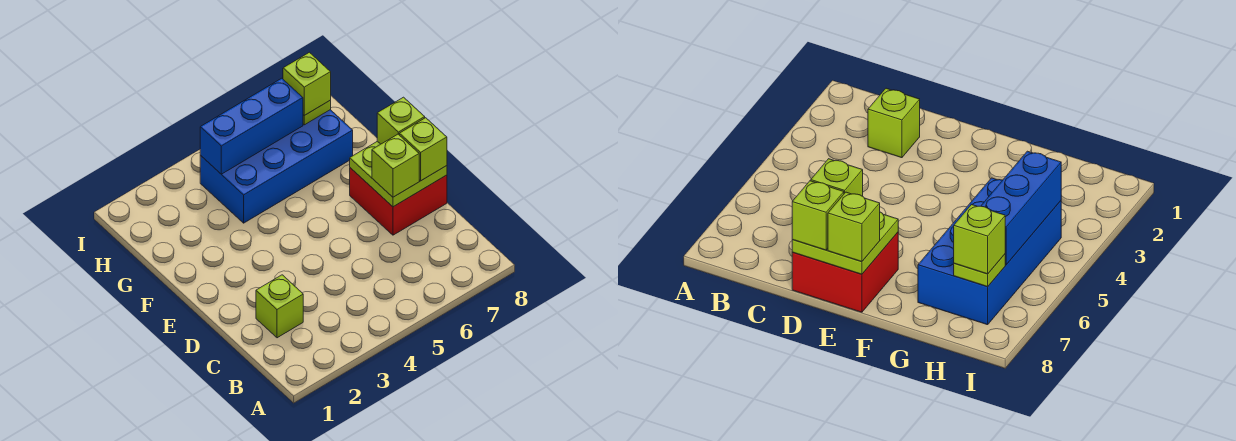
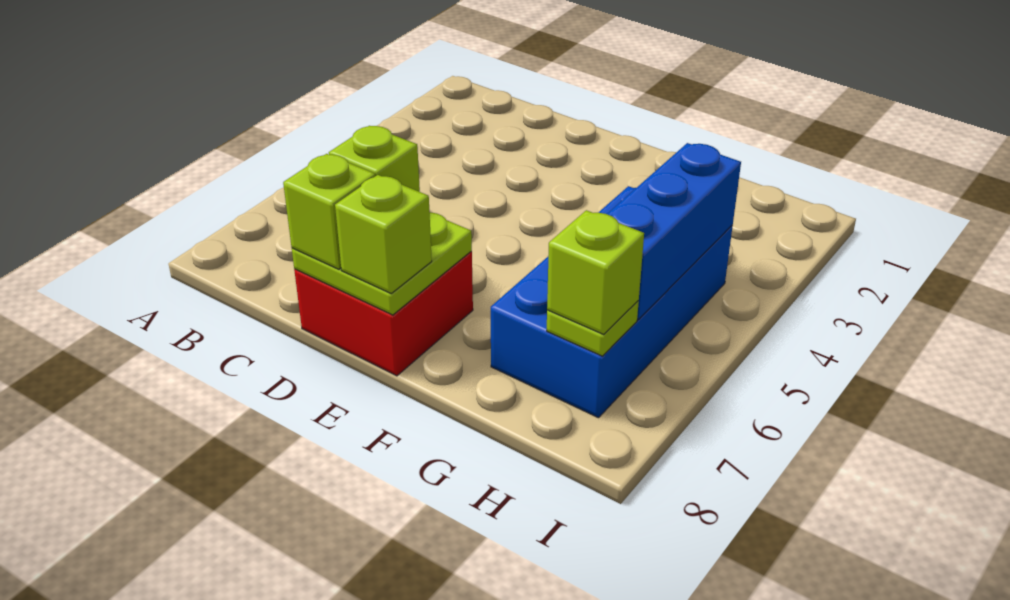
lime brick C2 level 1 -> none

